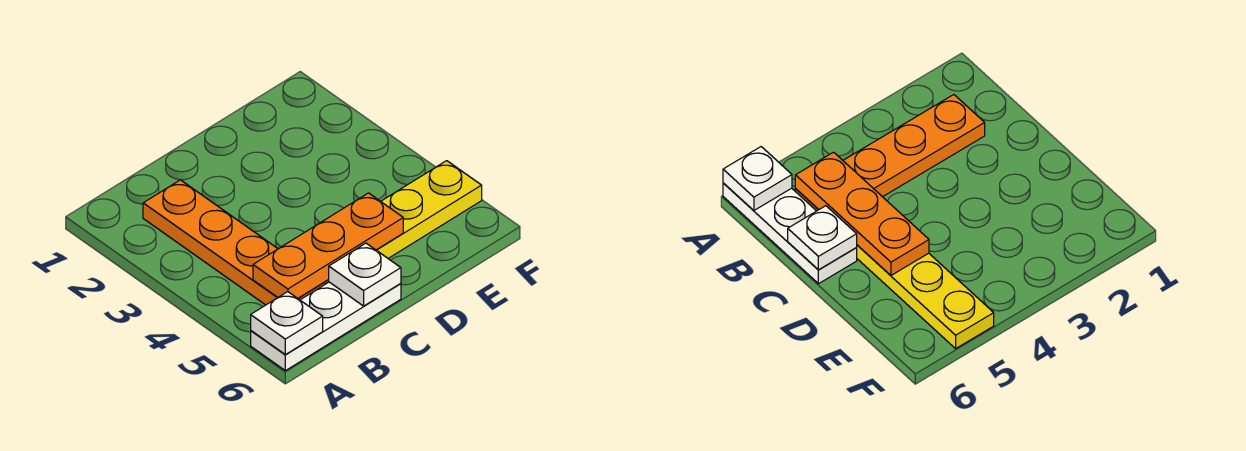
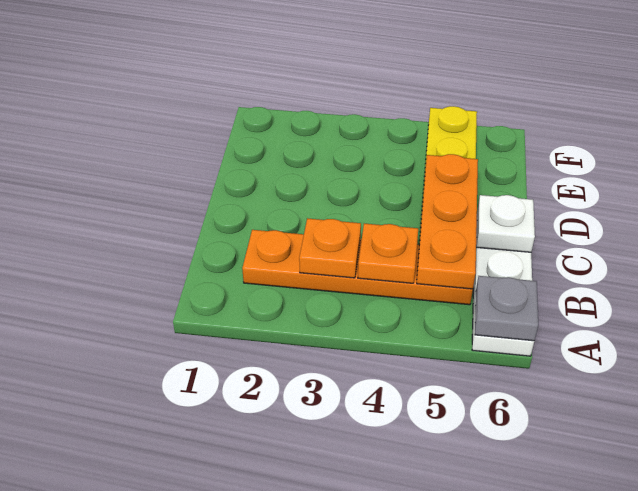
white plate A6 level 2 -> grey plate A6 level 2
none -> orange plate B3 level 2
none -> orange plate B4 level 2

